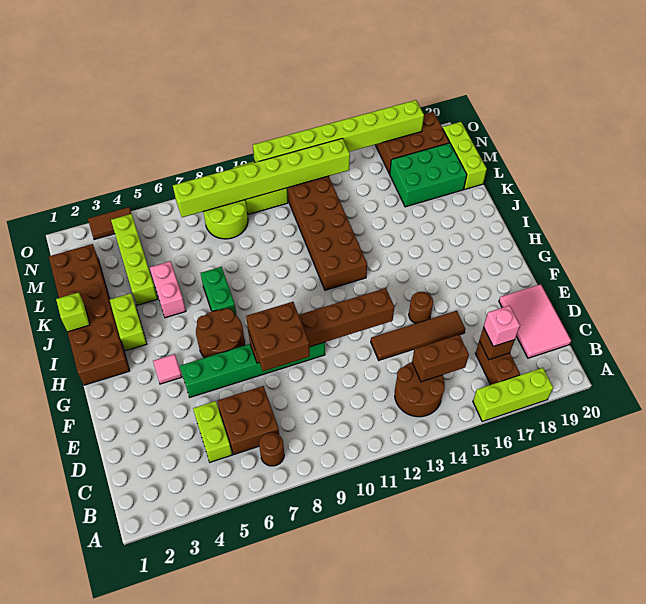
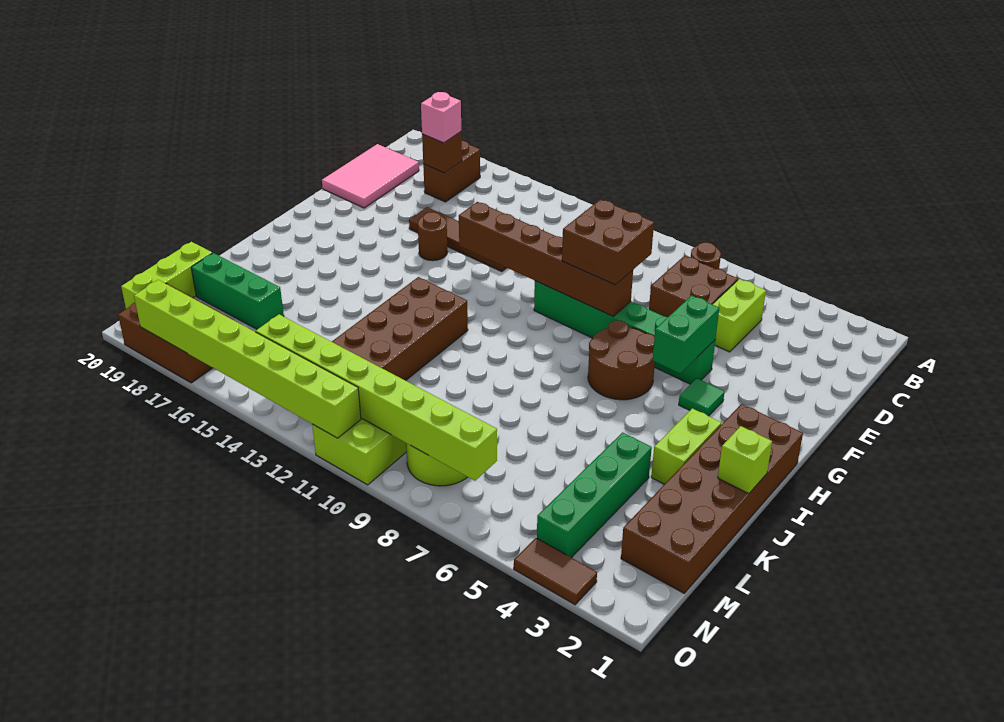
lime brick A16:A18 level 1 -> none
brown round brick B13:C14 level 1 -> none
brown brick C14:C15 level 2 -> none
pink tile G4 level 1 -> green tile G4 level 1
green brick I7:J7 level 1 -> green brick F5:G5 level 2
pink brick J5:K5 level 1 -> none
lime brick K4:N4 level 1 -> green brick K4:N4 level 1
green brick L17:M19 level 1 -> green brick L17:L19 level 1

